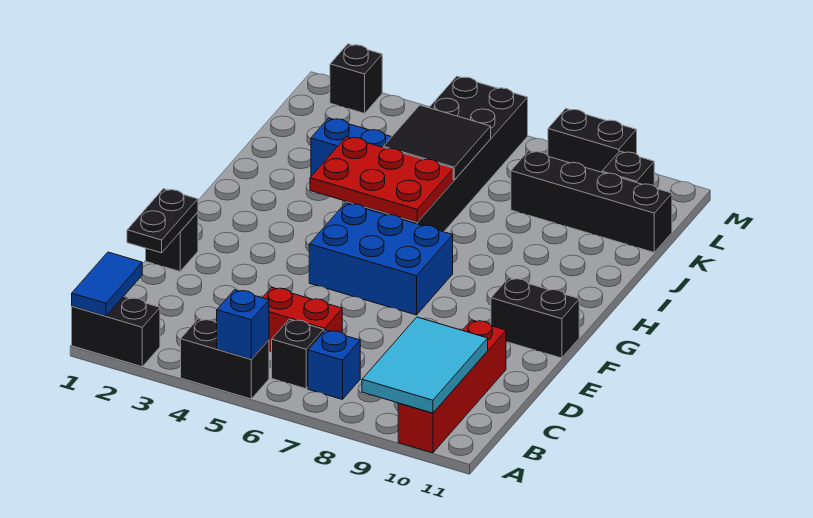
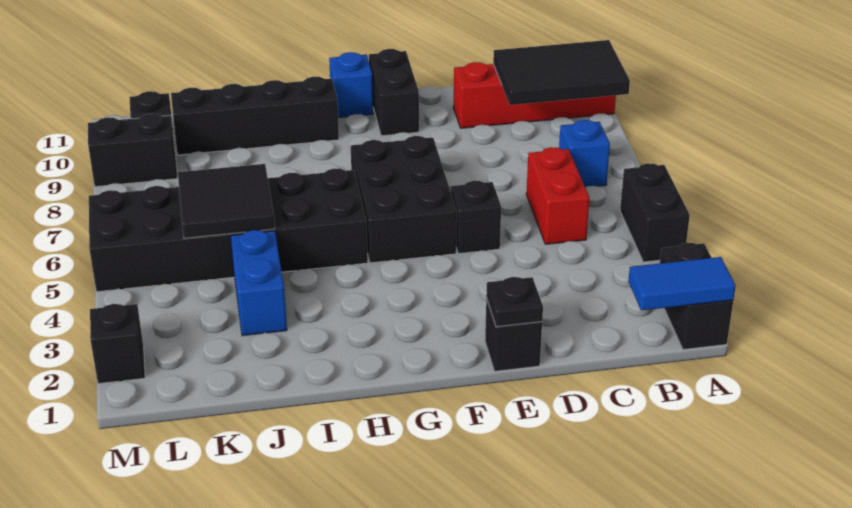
blue brick A5 level 2 -> blue brick G11 level 1
cyan tile A9:C10 level 2 -> black tile A9:C10 level 2
black brick B6 level 1 -> black brick E5 level 1
black plate D1:E1 level 2 -> black plate E1 level 2
blue brick F5:G7 level 1 -> black brick F5:G7 level 1
red plate H4:I6 level 2 -> none
black brick K8:K11 level 1 -> black brick H10:K10 level 1
black brick M8:M9 level 1 -> black brick L9:M9 level 1

